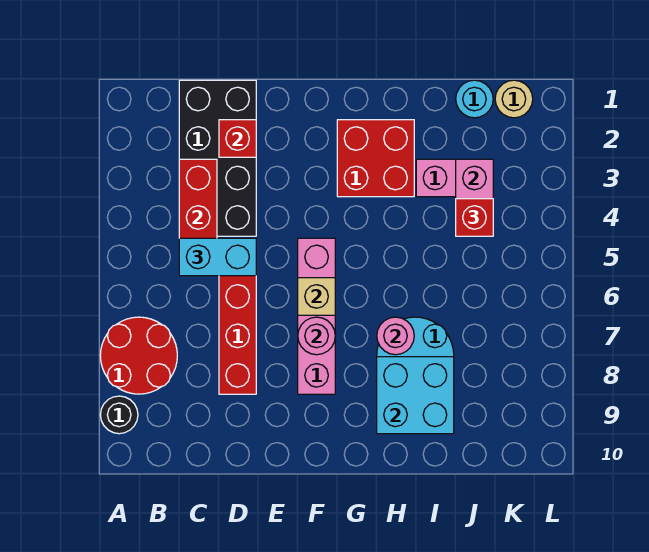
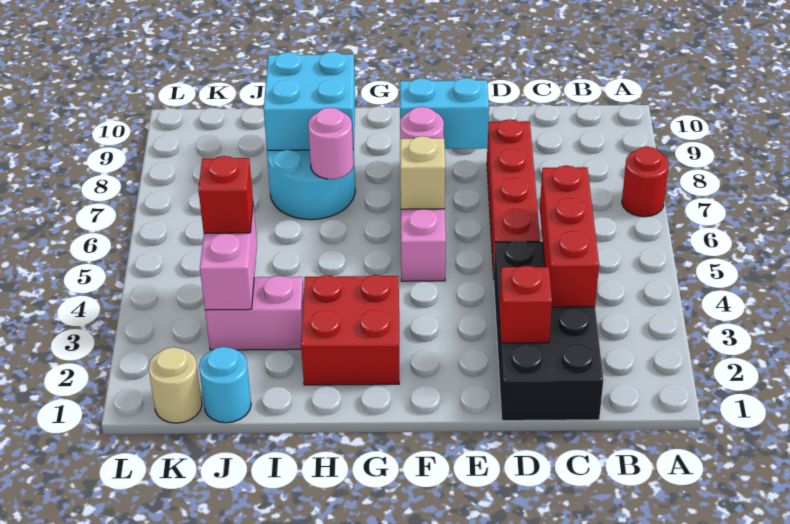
red round brick A7:B8 level 1 -> red round brick A7 level 1
black round brick A9 level 1 -> none
cyan brick C5:D5 level 3 -> cyan brick E8:F8 level 2

